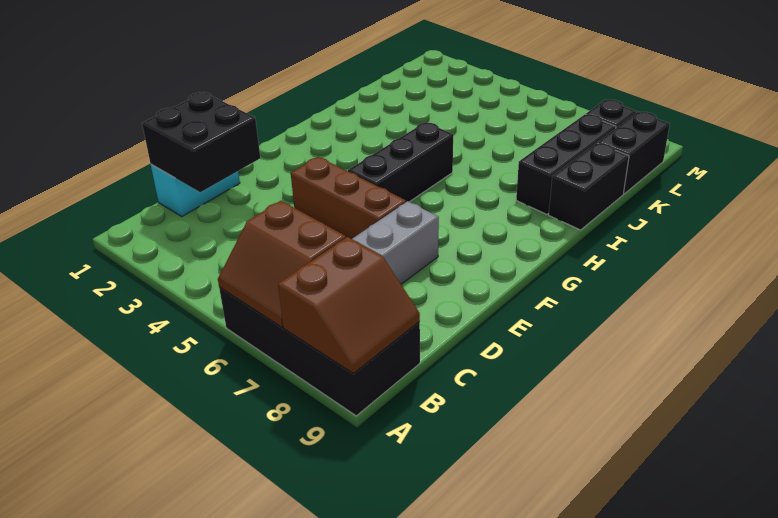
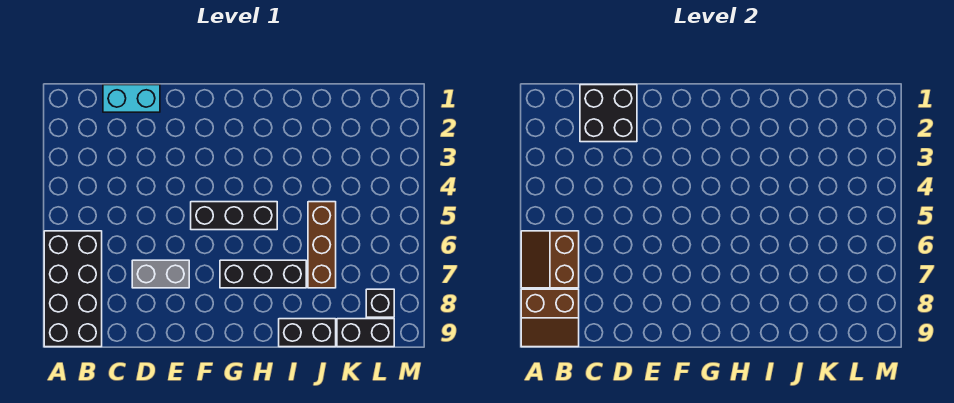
brown brick E4:E6 level 1 -> brown brick J5:J7 level 1
black brick I8:K8 level 1 -> black brick G7:I7 level 1

